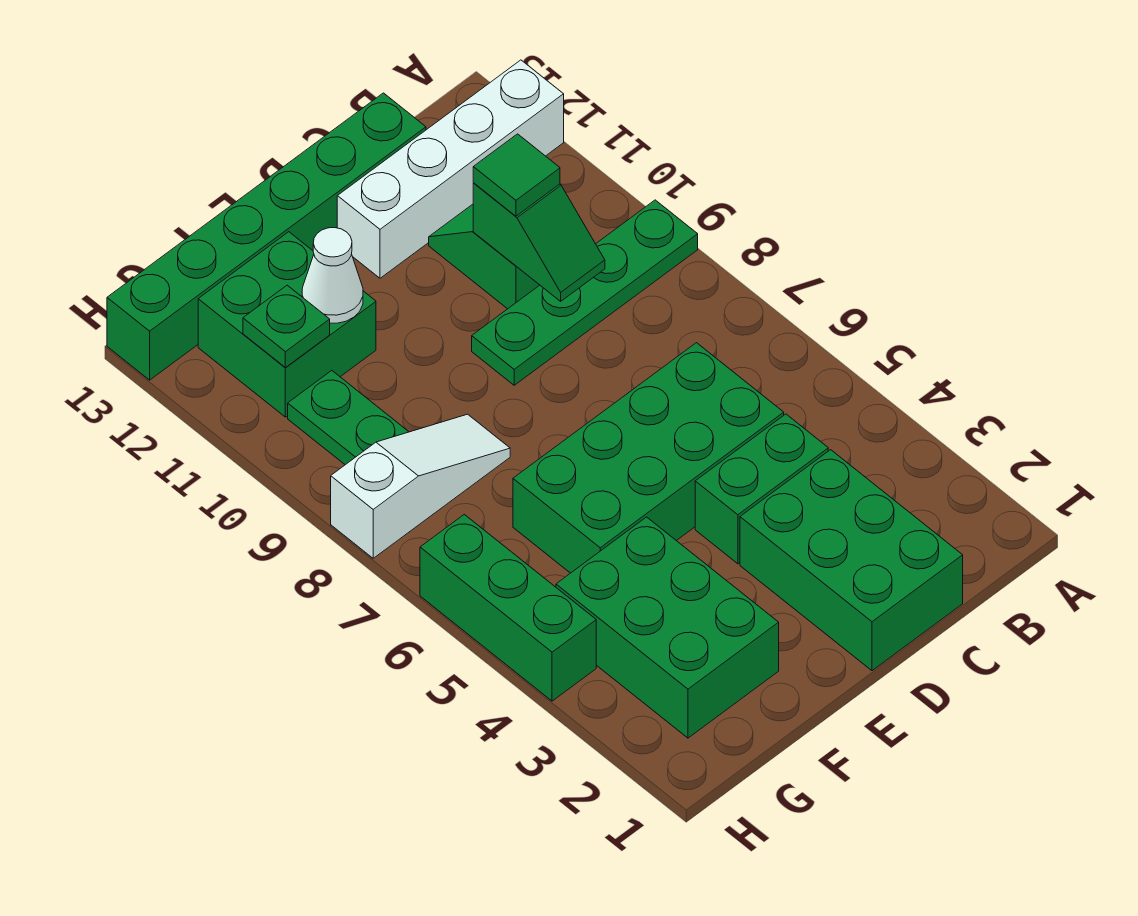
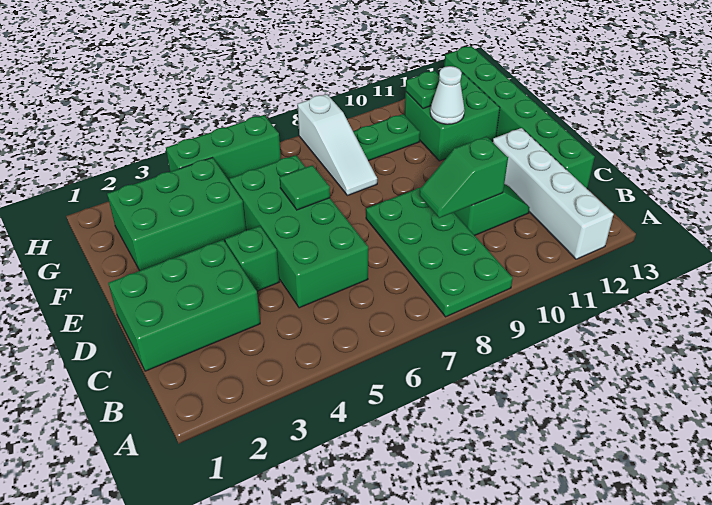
green plate A9:D9 level 1 -> green plate A8:D9 level 1
green brick C4:D4 level 1 -> green brick D4 level 1
green tile C10 level 3 -> green tile E6 level 2

